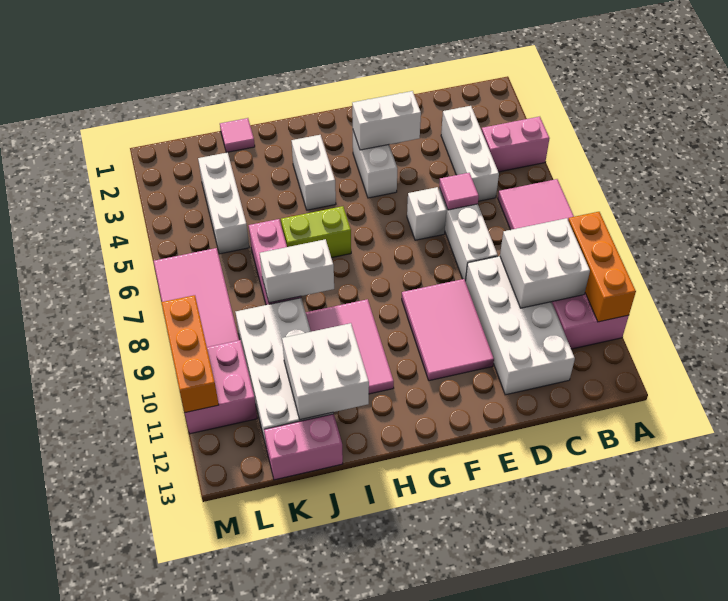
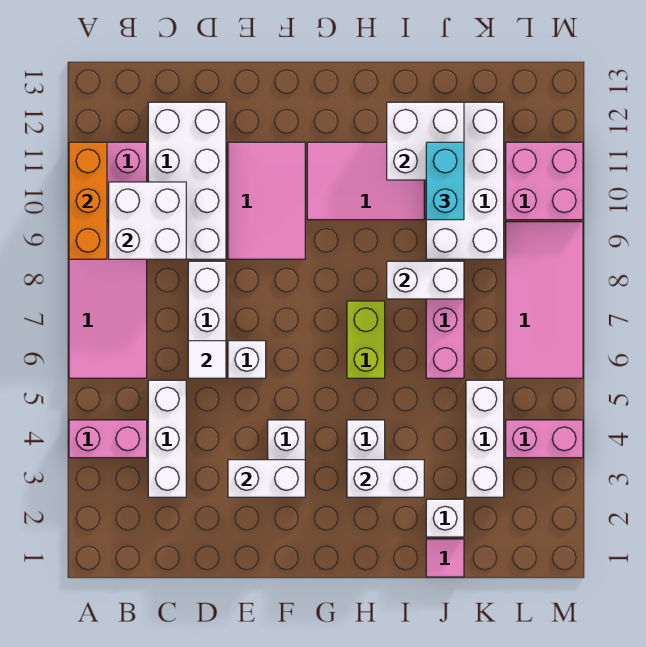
pink tile D6 level 2 -> white tile D6 level 2
none -> white brick H3:I3 level 2
lime brick H6:I6 level 1 -> lime brick H6:H7 level 1
pink tile H9:I11 level 1 -> pink tile G10:I11 level 1
none -> white brick J2 level 1
none -> cyan brick J10:J11 level 3
pink brick J13:K13 level 1 -> pink brick L4:M4 level 1
orange brick M9:M11 level 2 -> none

